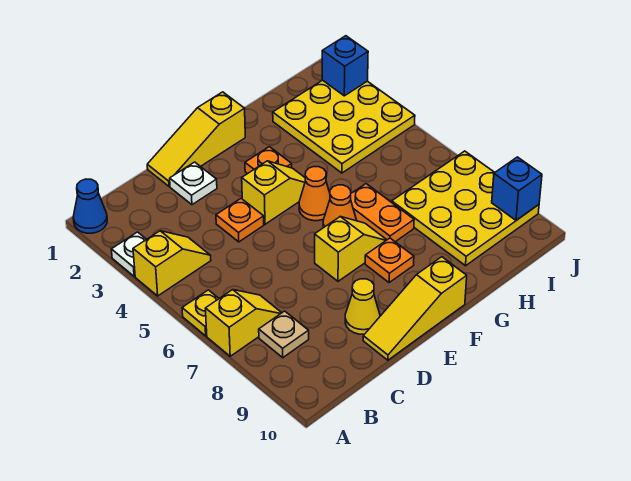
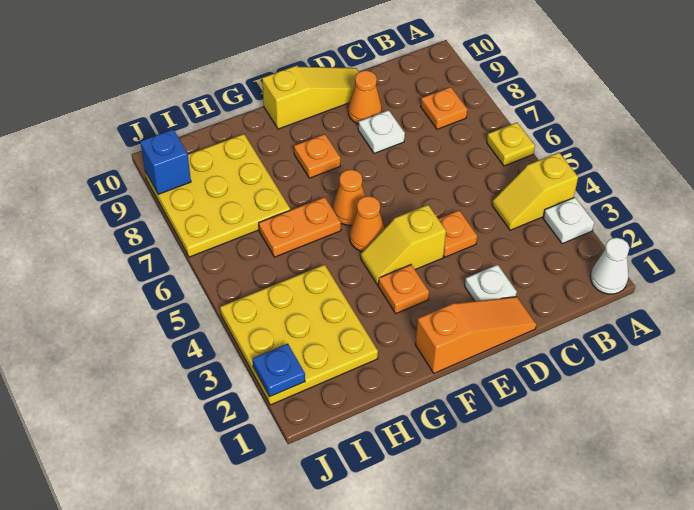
blue cone A1 level 1 -> white cone A1 level 1
yellow slope A7:B7 level 1 top A -> none
tan plate B8 level 1 -> orange plate B8 level 1
yellow slope D1:F1 level 1 top F -> orange slope D1:F1 level 1 top F
none -> white plate D8 level 1
yellow cone D9 level 1 -> orange cone D9 level 1
yellow slope E7:F7 level 1 top E -> none
orange plate G6:G7 level 1 -> orange plate G6:H6 level 1
blue brick J2 level 2 -> blue plate J2 level 2

